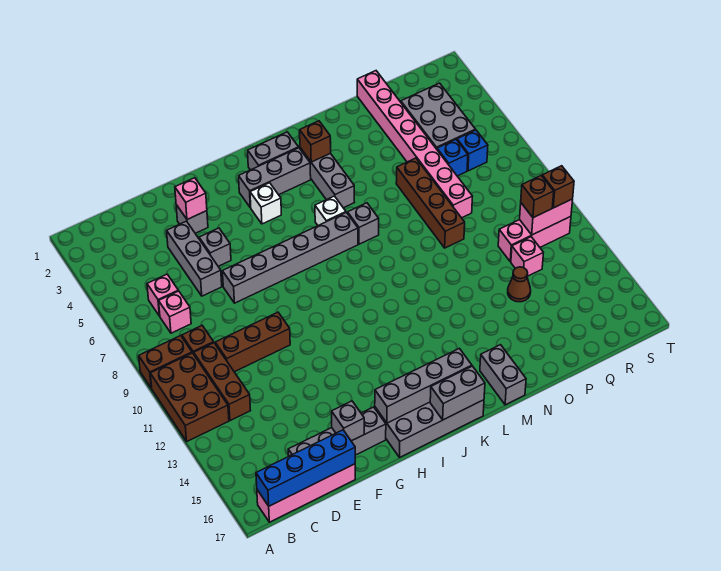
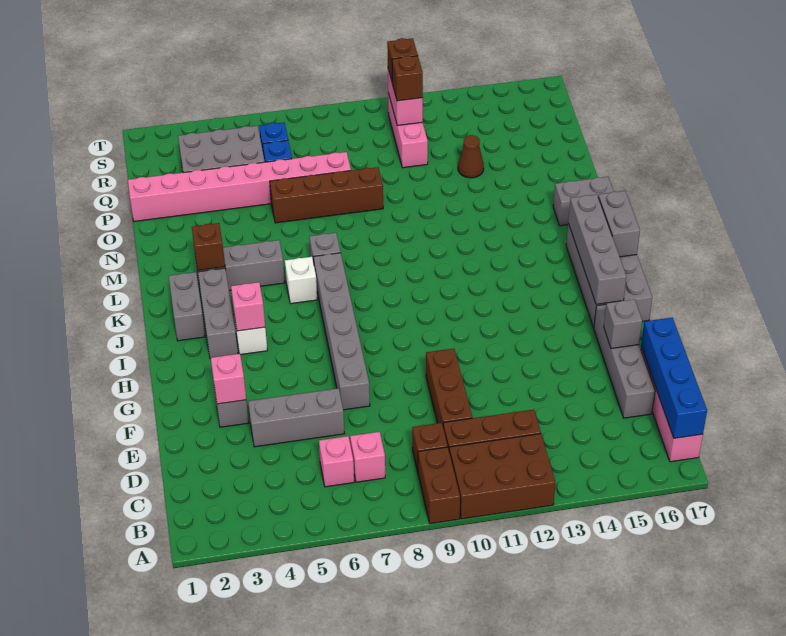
grey brick F5 level 1 -> none
pink brick Q12 level 1 -> pink brick I4 level 2

